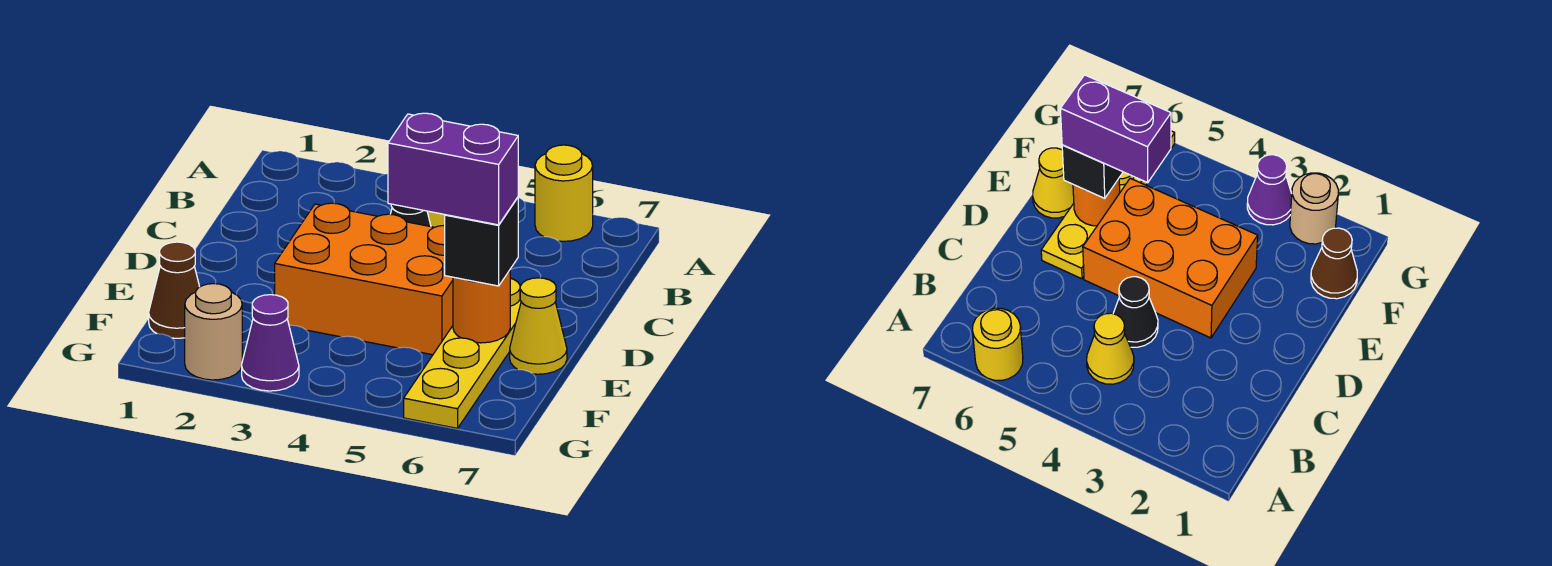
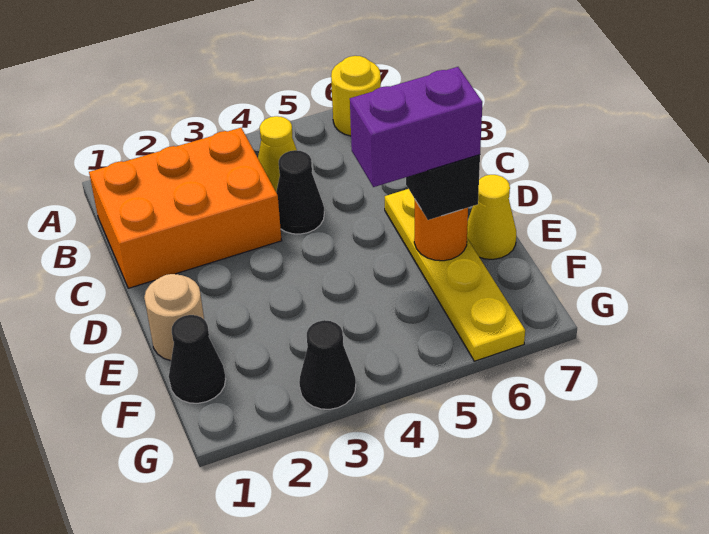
orange brick D3:E5 level 1 -> orange brick B1:C3 level 1
brown cone F1 level 1 -> black cone F1 level 1
tan round brick G2 level 1 -> tan round brick E1 level 1
purple cone G3 level 1 -> black cone G3 level 1

